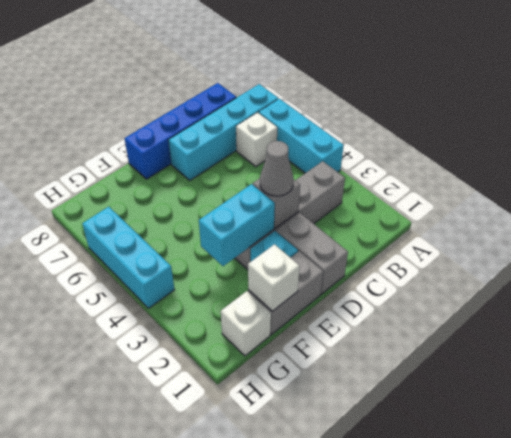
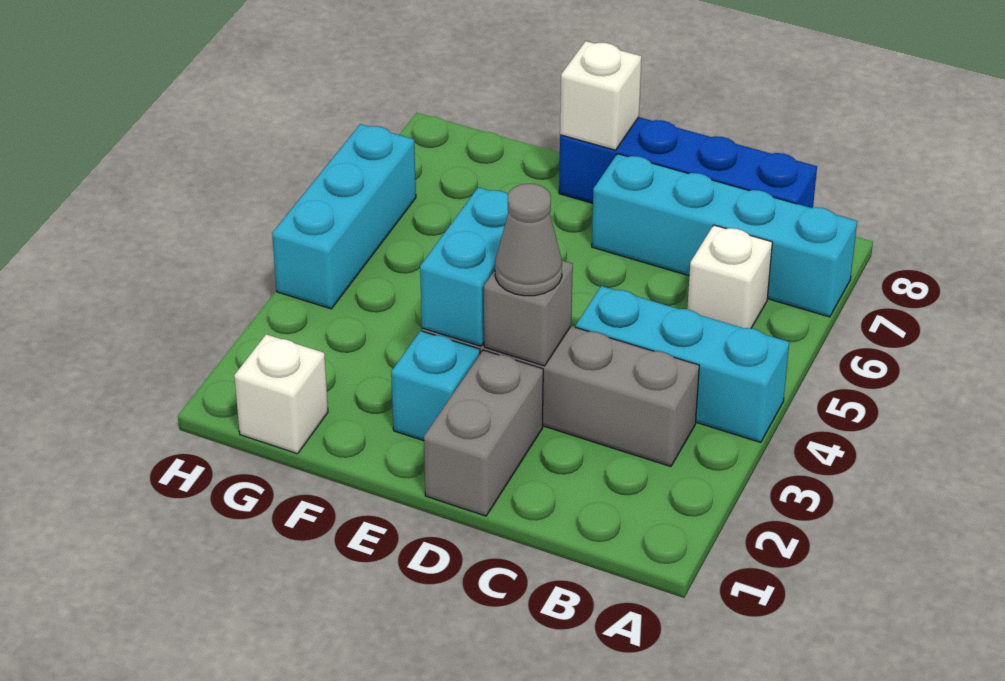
cyan brick A4:A6 level 1 -> cyan brick A4:C4 level 1
grey brick E1:F1 level 1 -> none
cyan brick E3:F3 level 2 -> cyan brick E3:E4 level 2
white brick F1 level 2 -> white brick E8 level 2

